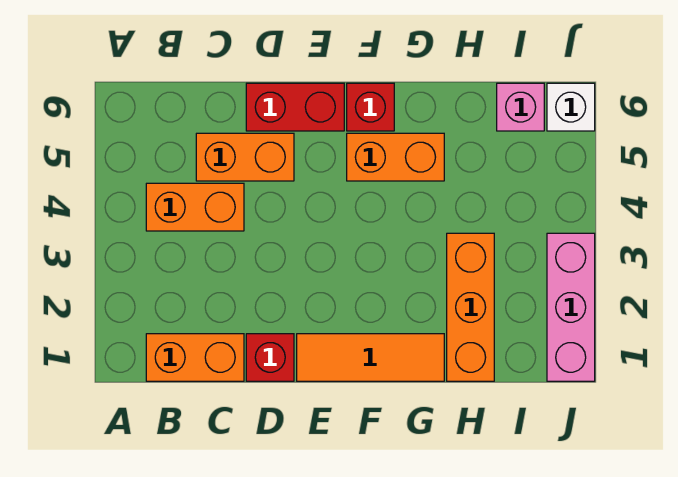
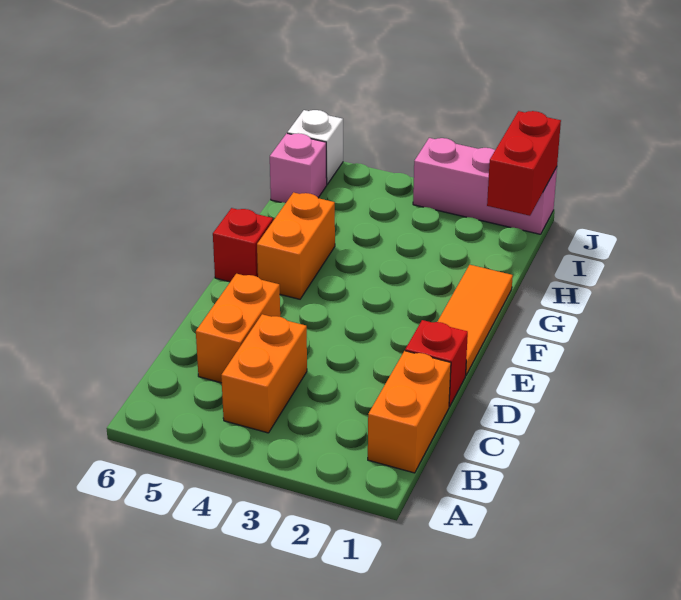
red brick D6:E6 level 1 -> red brick I1:J1 level 2
orange brick H1:H3 level 1 -> none

